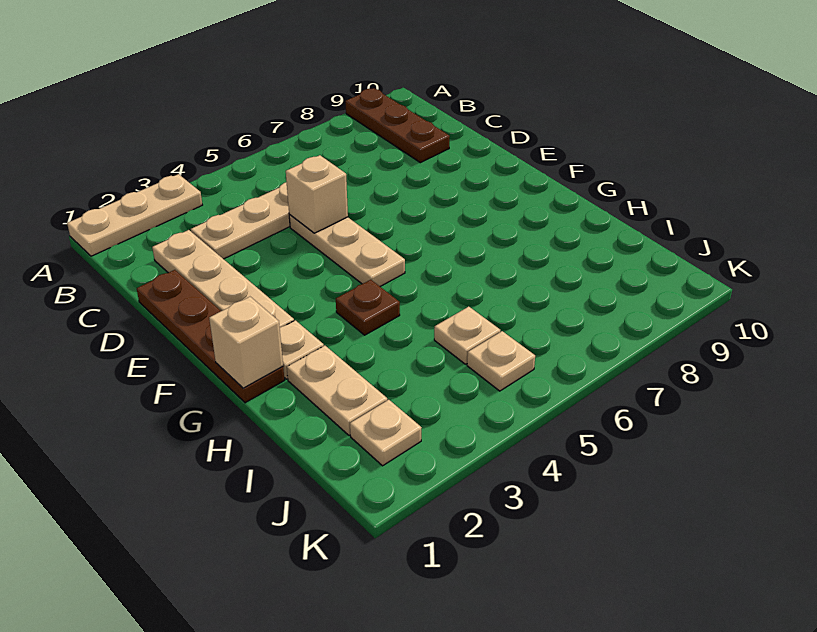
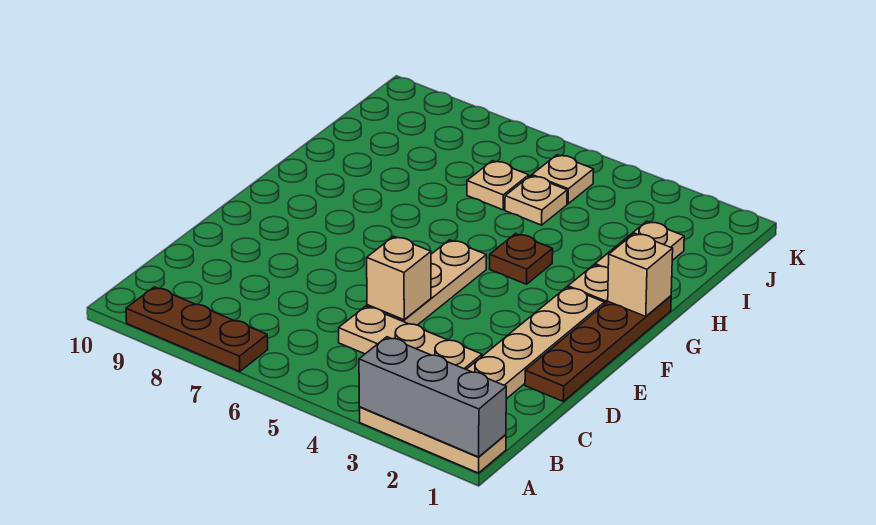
none -> grey brick A1:A3 level 2
brown plate A9:C9 level 1 -> brown plate A7:A9 level 1
tan plate J2 level 1 -> tan plate I6 level 1

